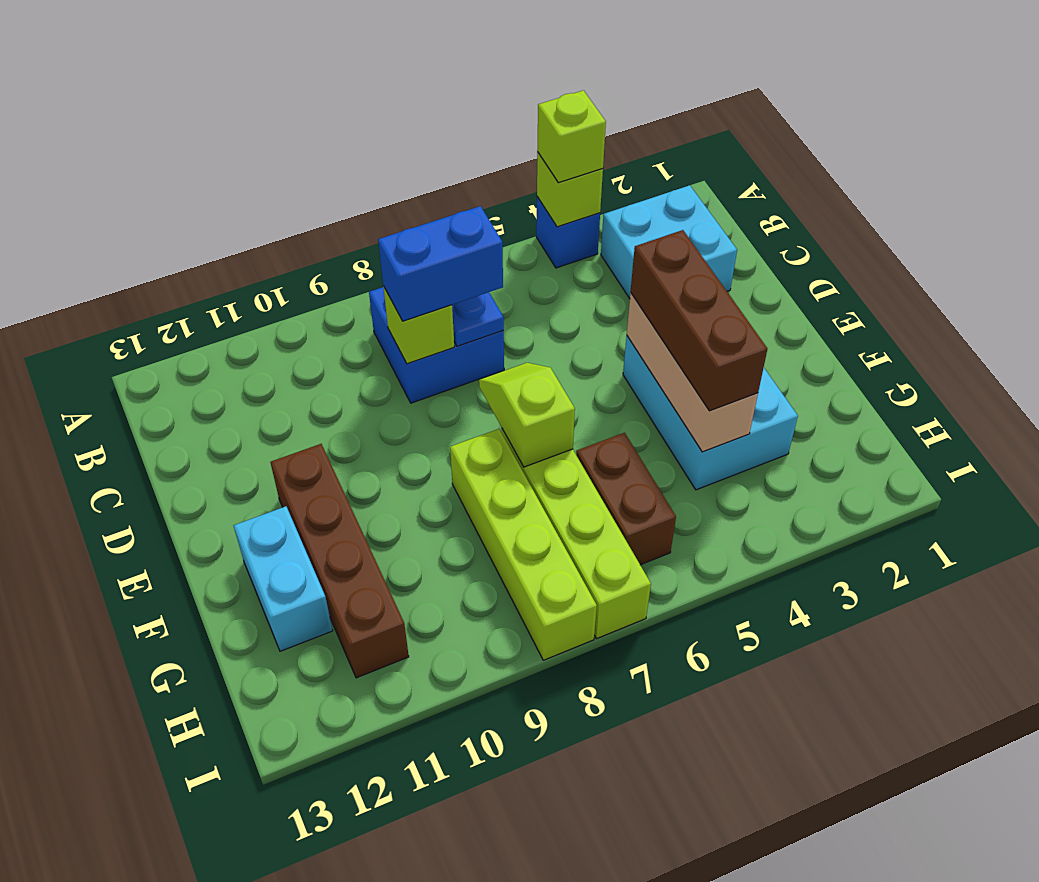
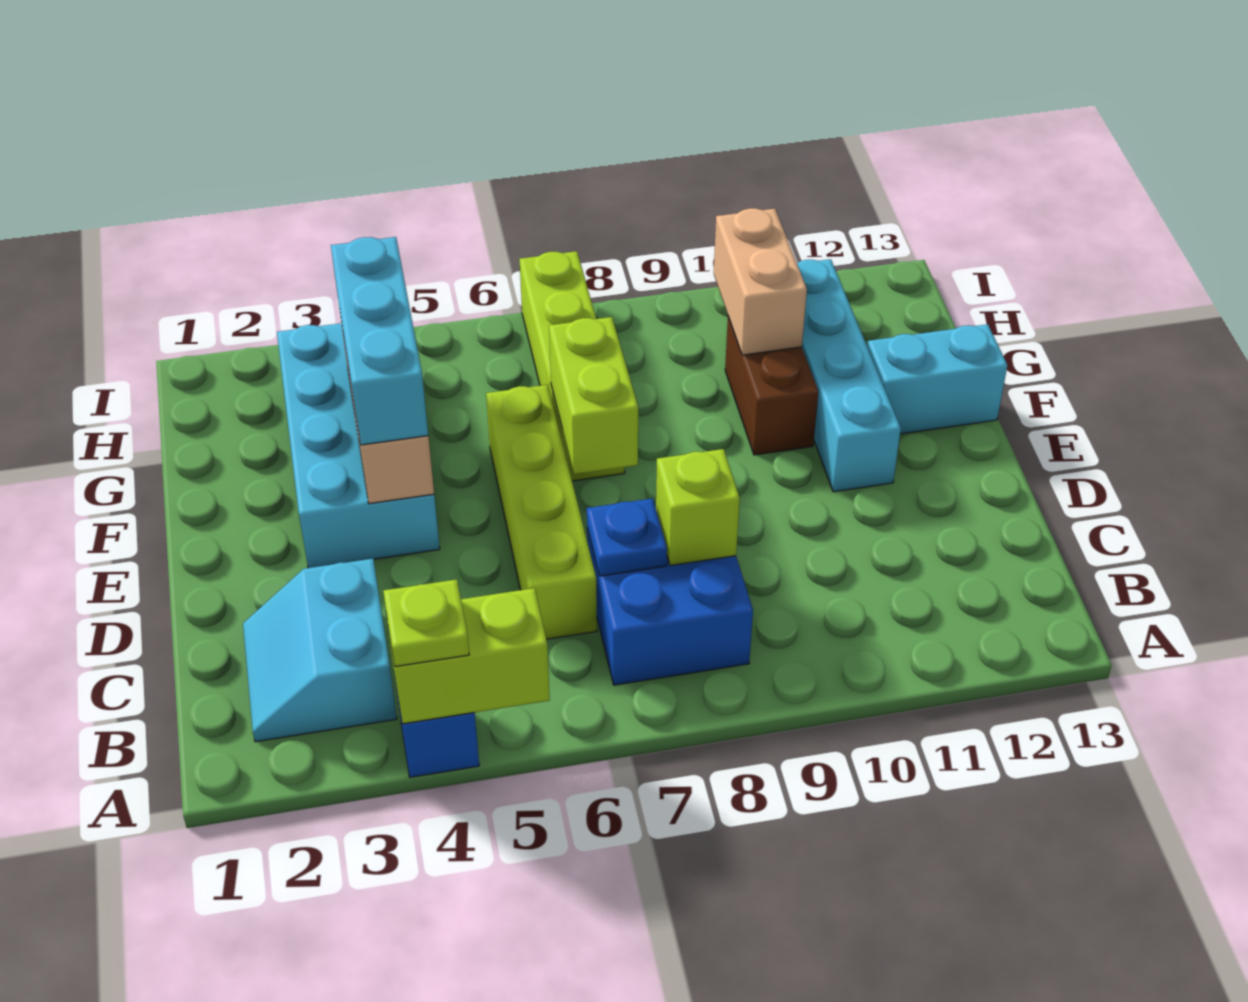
lime brick A4 level 2 -> lime brick A4:A5 level 2
lime brick A4 level 3 -> lime plate A4 level 3
cyan brick B2:C3 level 1 -> cyan slope B2:C3 level 1 top 3
blue brick C7:C8 level 3 -> none
cyan brick E3:G4 level 1 -> cyan brick E3:H4 level 1
brown brick E4:G4 level 3 -> cyan brick E4:G4 level 3
lime slope E7:F7 level 2 top F -> lime brick E7:F7 level 2
brown brick E11:H11 level 1 -> cyan brick E11:H11 level 1
lime brick F8:I8 level 1 -> lime brick C6:F6 level 1
cyan brick F12:G12 level 1 -> cyan brick F12:F13 level 1
brown brick G6:H6 level 1 -> brown brick F10:G10 level 1
none -> tan brick G10:H10 level 2

